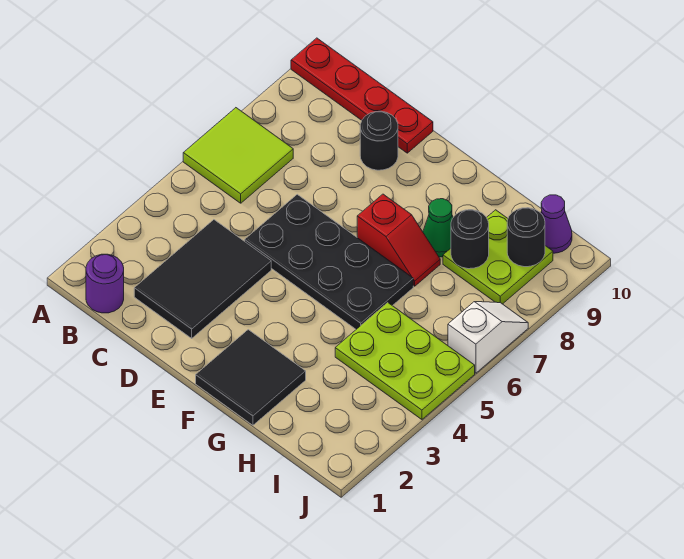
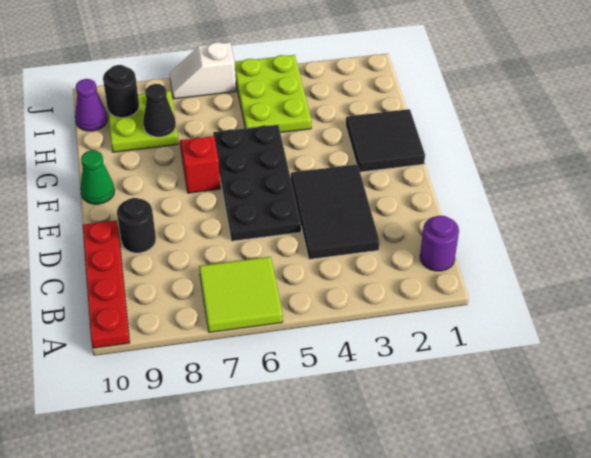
black tile C2:D4 level 1 -> black tile C3:E4 level 1
green cone G8 level 1 -> green cone F10 level 1
black round brick H8 level 2 -> black cone H8 level 2

